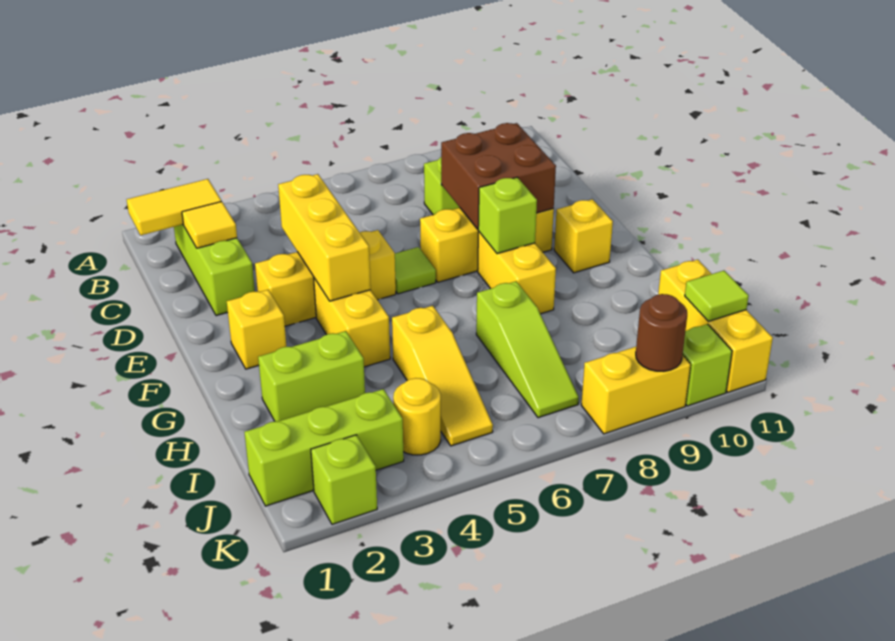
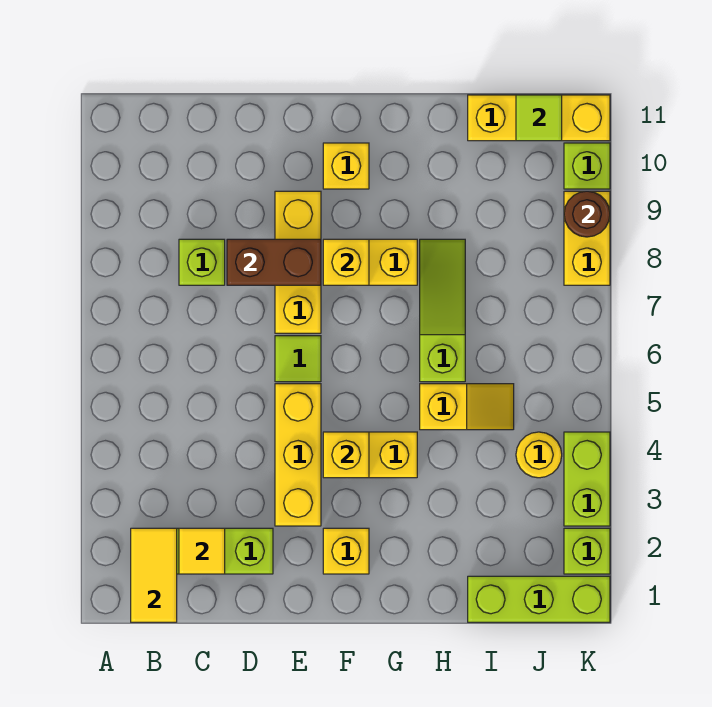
yellow brick D4:F4 level 2 -> yellow brick F4 level 2
brown brick D8:E9 level 2 -> brown brick D8:E8 level 2
lime brick F8 level 2 -> yellow brick F8 level 2
lime brick H2:H3 level 1 -> lime brick K3:K4 level 1
yellow slope H5:J5 level 1 top H -> yellow slope H5:I5 level 1 top H
lime slope H7:J7 level 1 top H -> lime slope H6:H8 level 1 top 6
lime brick J1:J3 level 1 -> lime brick I1:K1 level 1

